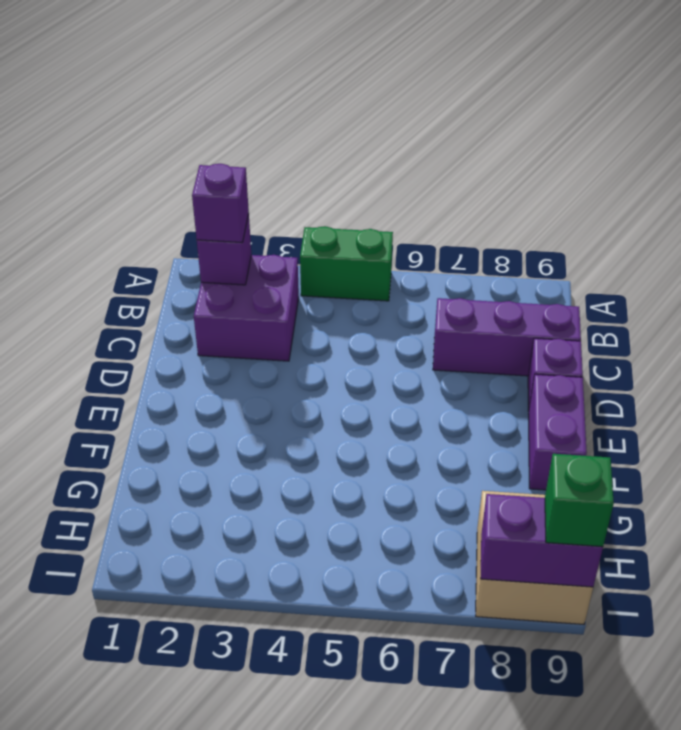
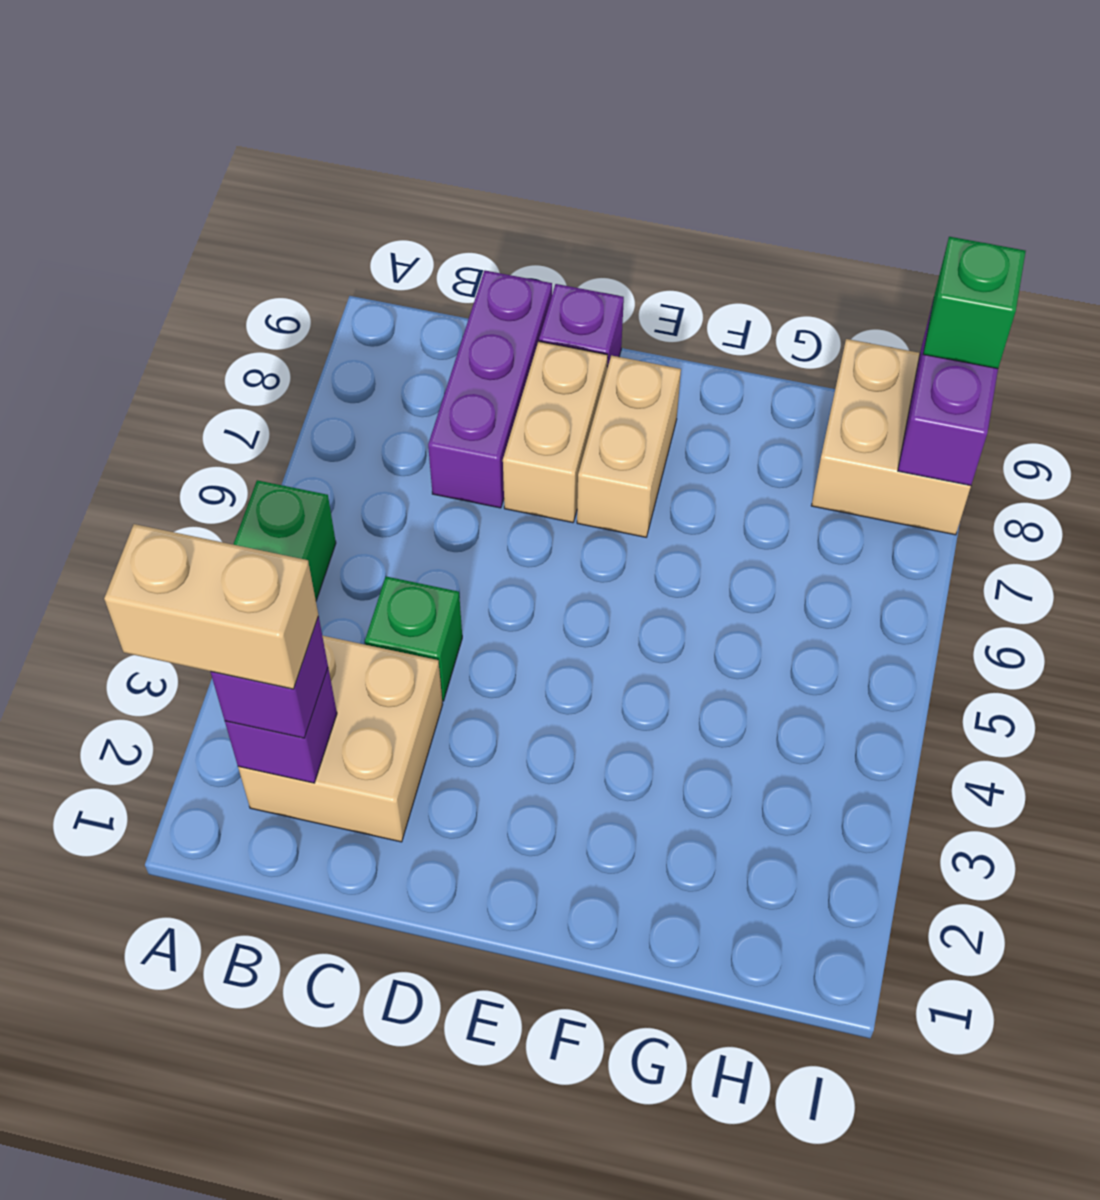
none -> tan brick A2:B2 level 4
purple brick B2:C3 level 1 -> tan brick B2:C3 level 1
none -> green brick C4 level 1
none -> tan brick D7:D8 level 1
none -> tan brick E7:E8 level 1
purple brick E9:F9 level 1 -> none

